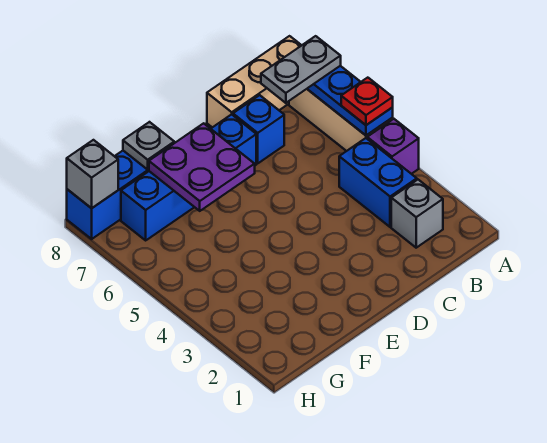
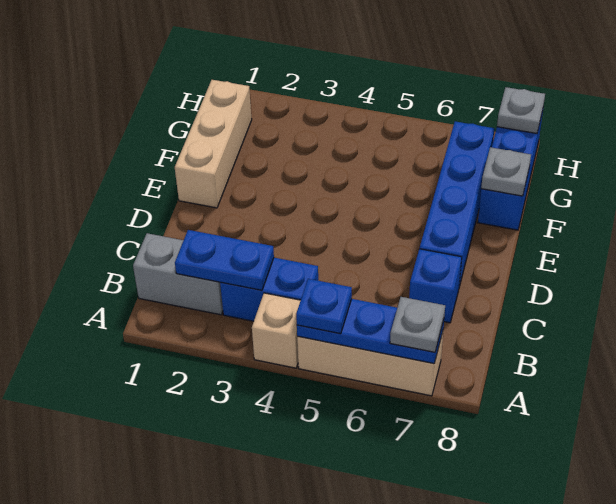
purple brick A4 level 1 -> tan brick A4 level 1
red plate A5 level 3 -> blue plate A5 level 3
grey plate A7:B7 level 3 -> grey plate A7 level 3
tan brick A8:C8 level 1 -> tan brick E1:G1 level 1
grey brick B2 level 1 -> grey brick B1:B2 level 1
none -> blue plate B2:B3 level 2
purple plate E6:F7 level 2 -> none
grey brick H8 level 2 -> grey plate H8 level 2

